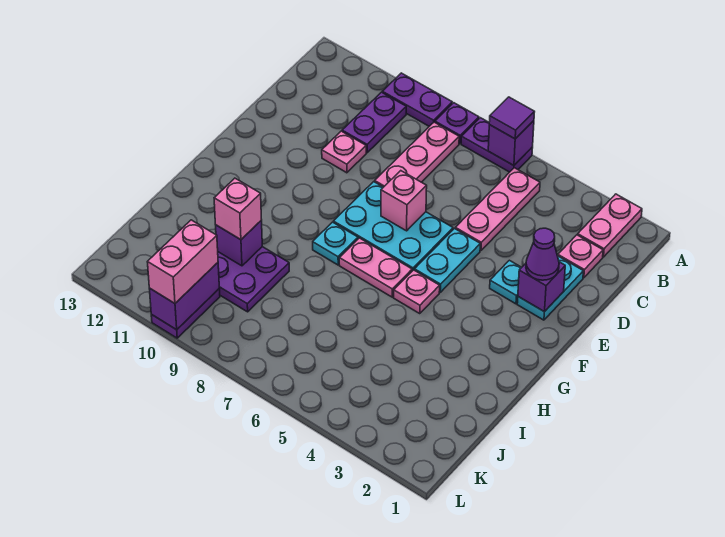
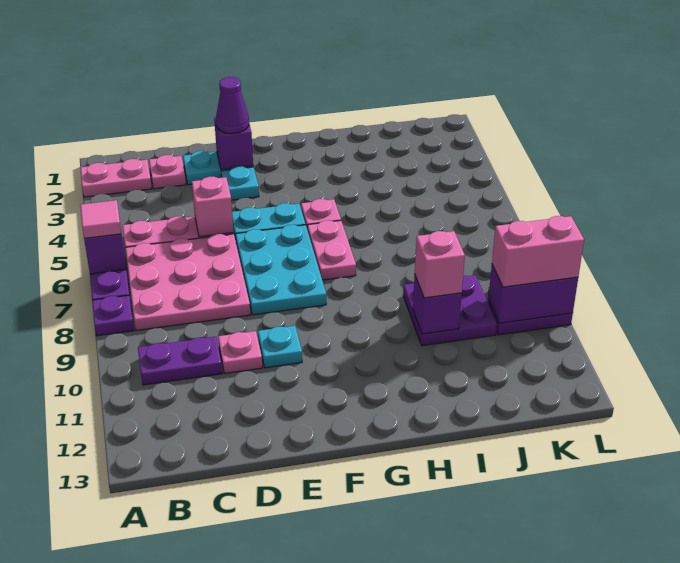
purple tile A6 level 3 -> pink tile A6 level 3
purple plate A9:A10 level 1 -> none
pink plate B8:D8 level 1 -> pink plate B6:D8 level 1
pink brick E7 level 2 -> pink brick D5 level 2
cyan plate G8 level 1 -> cyan plate E10 level 1

